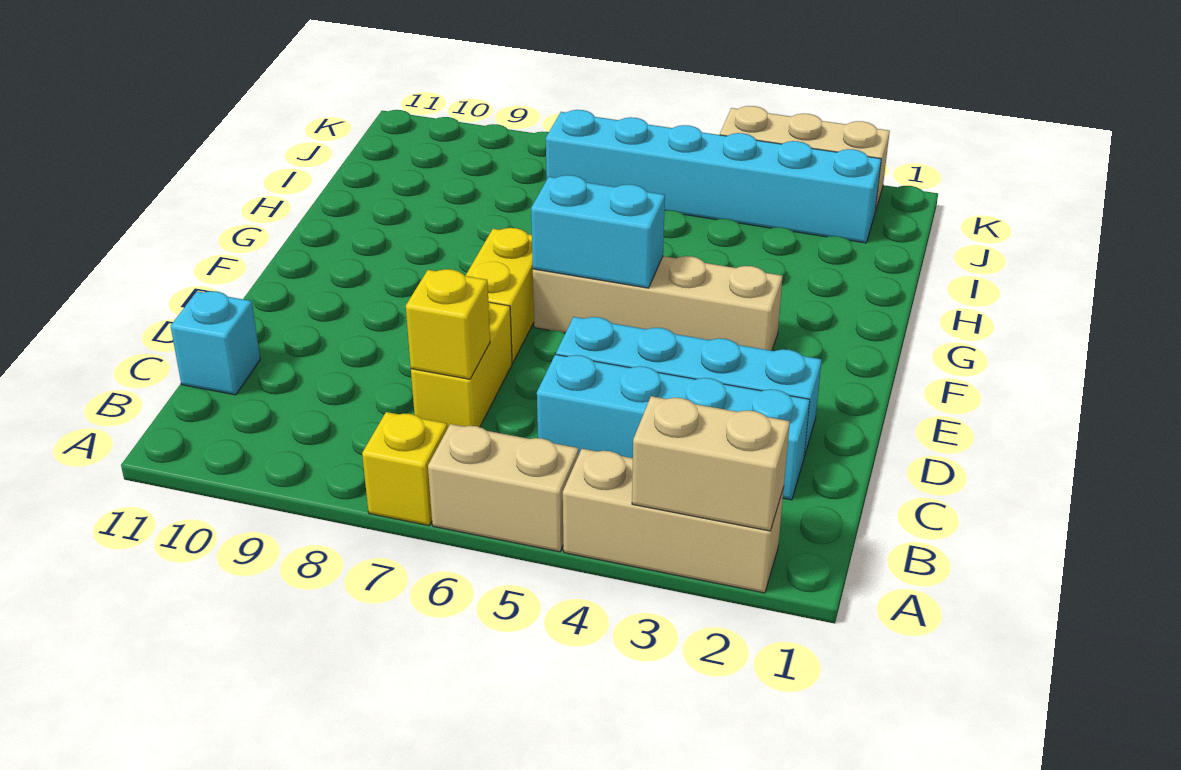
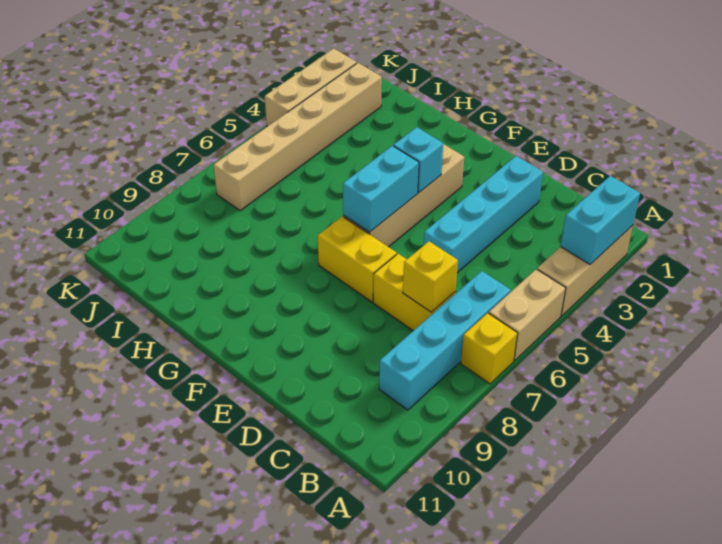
tan brick A2:A3 level 2 -> cyan brick A2:A3 level 2
cyan brick C2:C5 level 1 -> cyan brick B6:B9 level 1
cyan brick C11 level 1 -> cyan brick F4 level 2
cyan brick J2:J7 level 1 -> tan brick J2:J7 level 1

